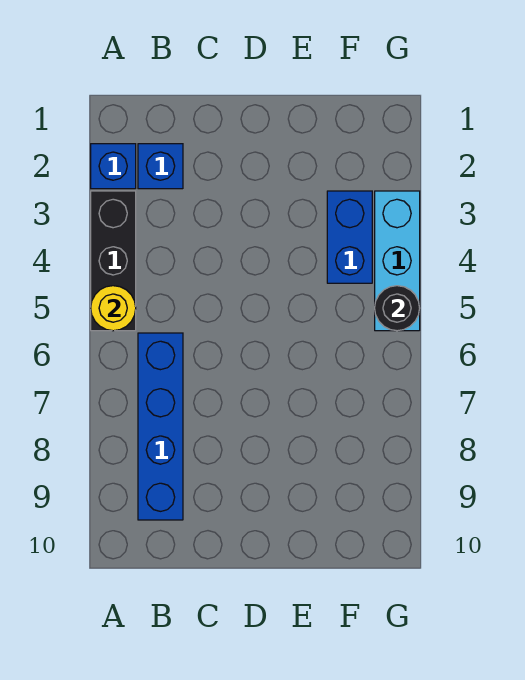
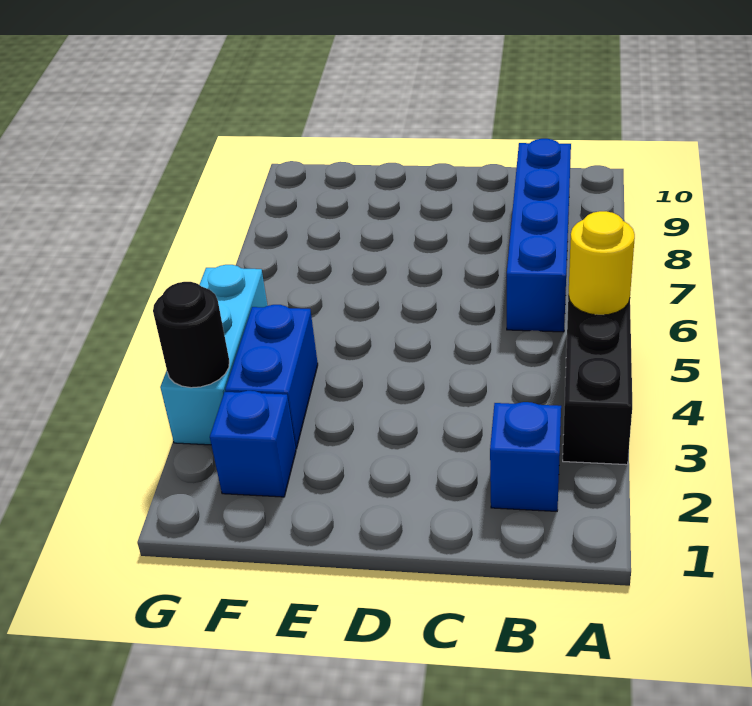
blue brick A2 level 1 -> blue brick F2 level 1
black round brick G5 level 2 -> black round brick G3 level 2

